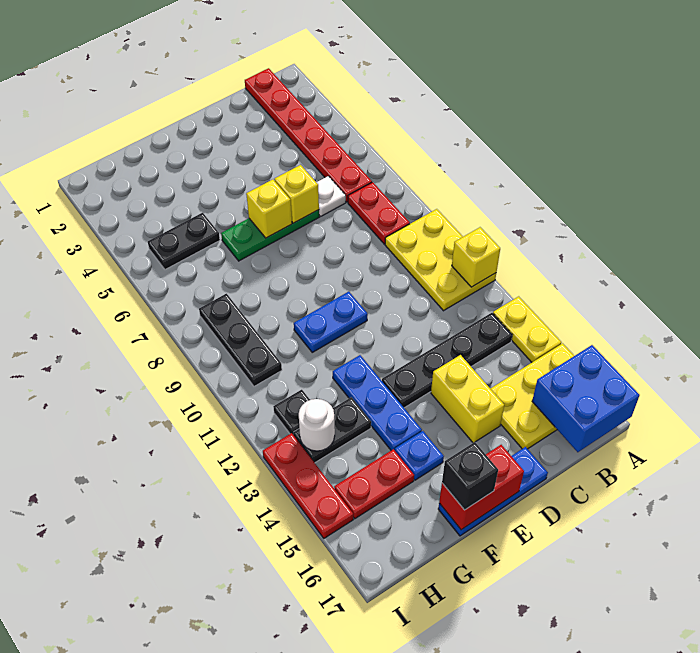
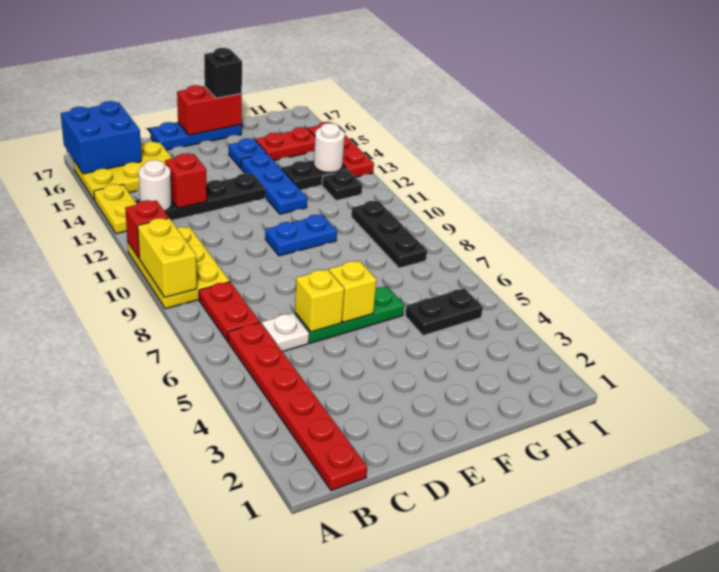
yellow brick A11 level 2 -> red brick A11 level 2
none -> white round brick B13 level 2
none -> red brick C13 level 2
yellow brick D14:D15 level 1 -> yellow brick A9:A10 level 2

